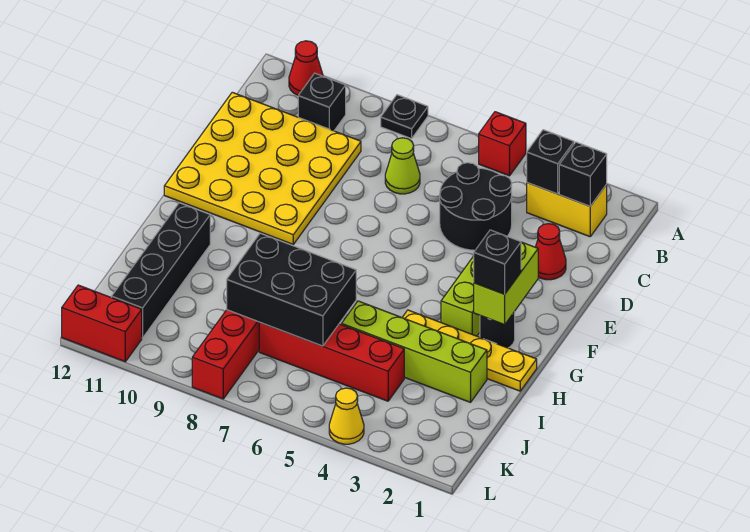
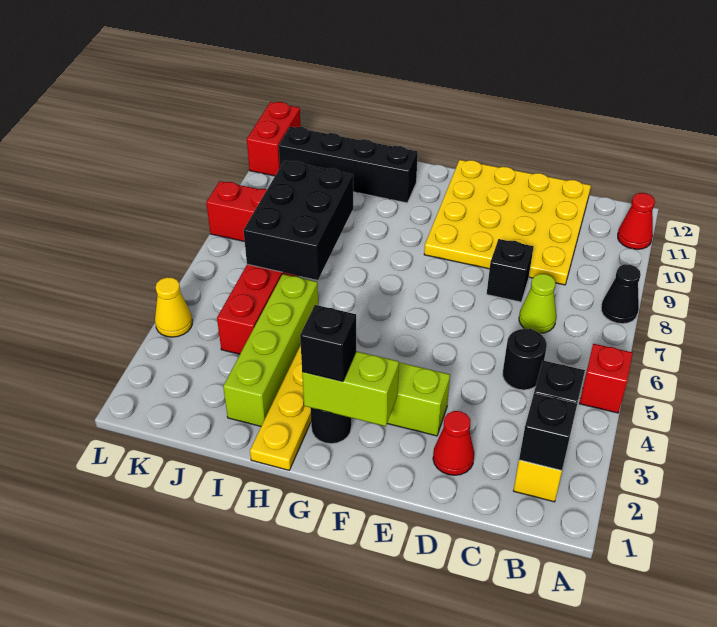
black plate A8 level 1 -> black cone A8 level 1
black brick B10 level 1 -> black brick D8 level 1
black round brick C4:D5 level 1 -> black round brick C5 level 1

